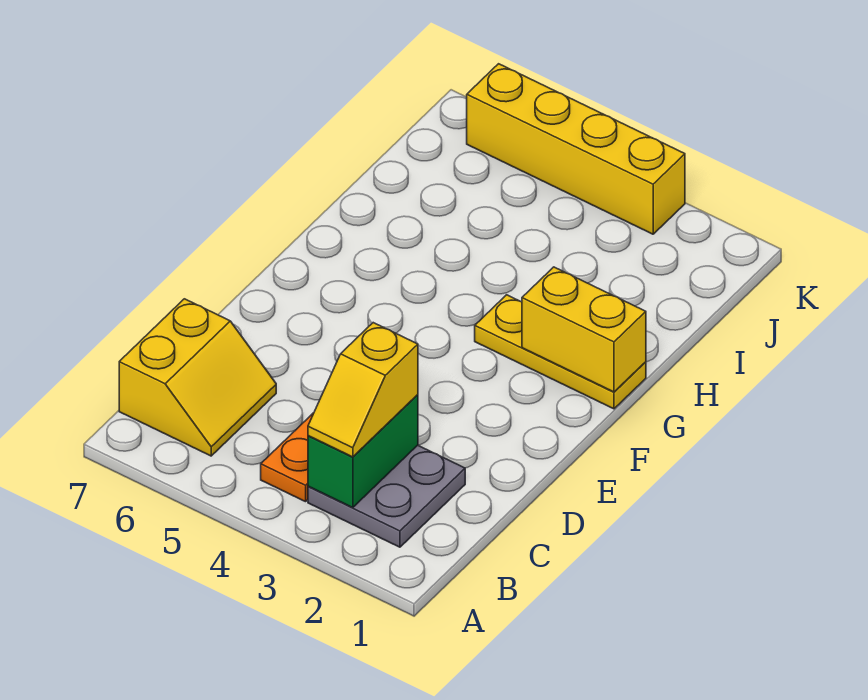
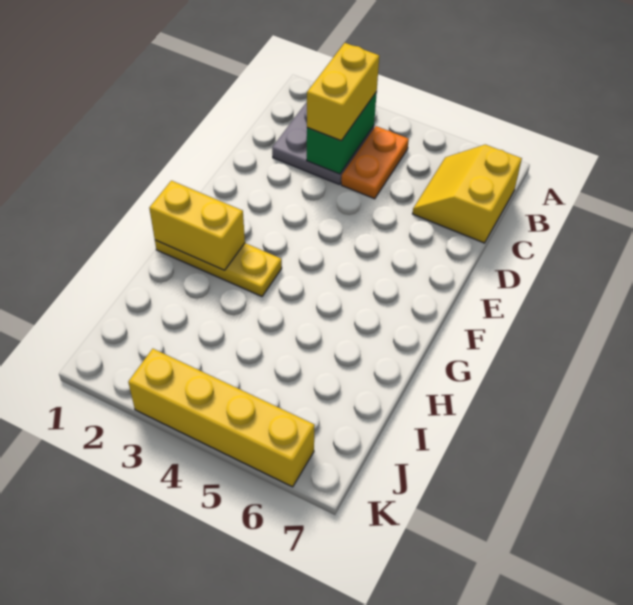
yellow slope B3:C3 level 3 top C -> yellow brick B3:C3 level 3

